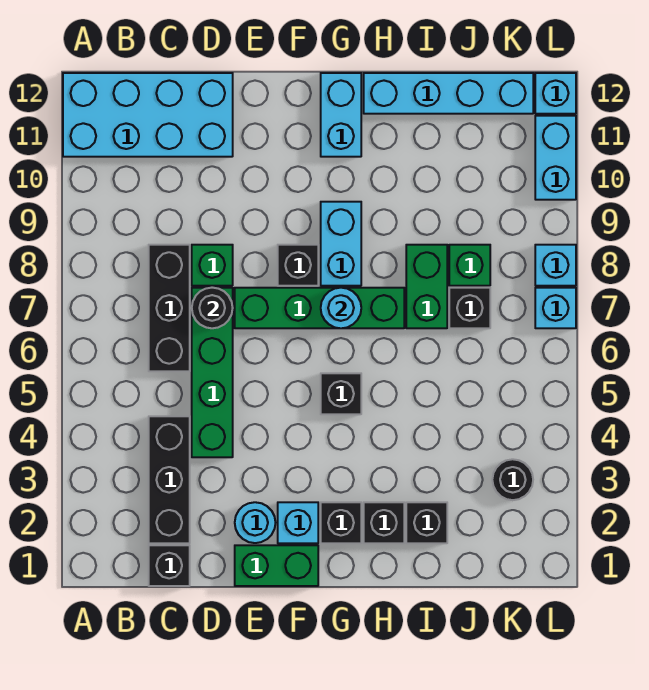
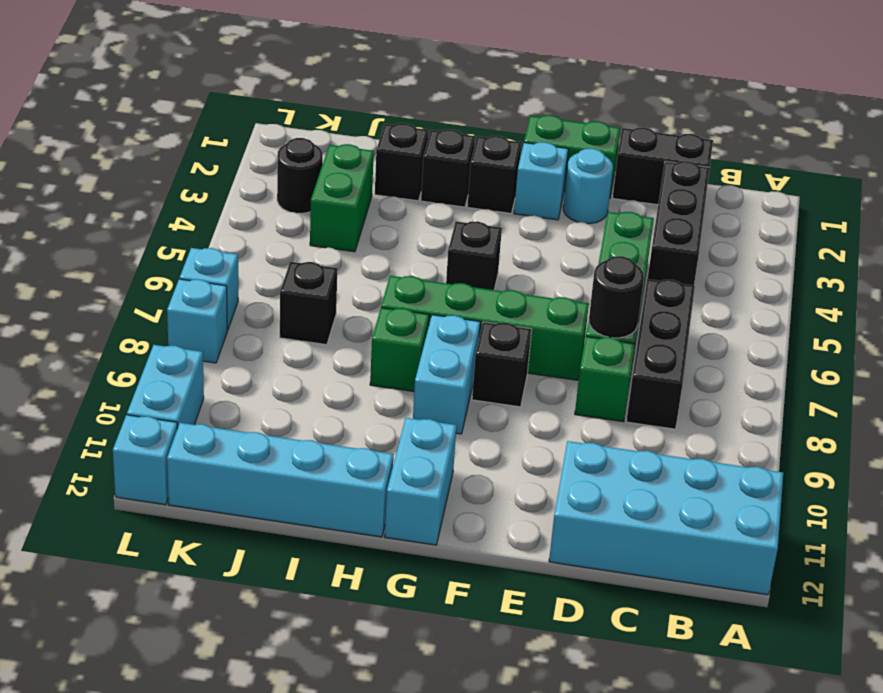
black brick C1 level 1 -> black brick C1:D1 level 1
cyan round brick G7 level 2 -> none
green brick I7:I8 level 1 -> green brick J3:J4 level 1
green brick J8 level 1 -> green brick H8 level 1

